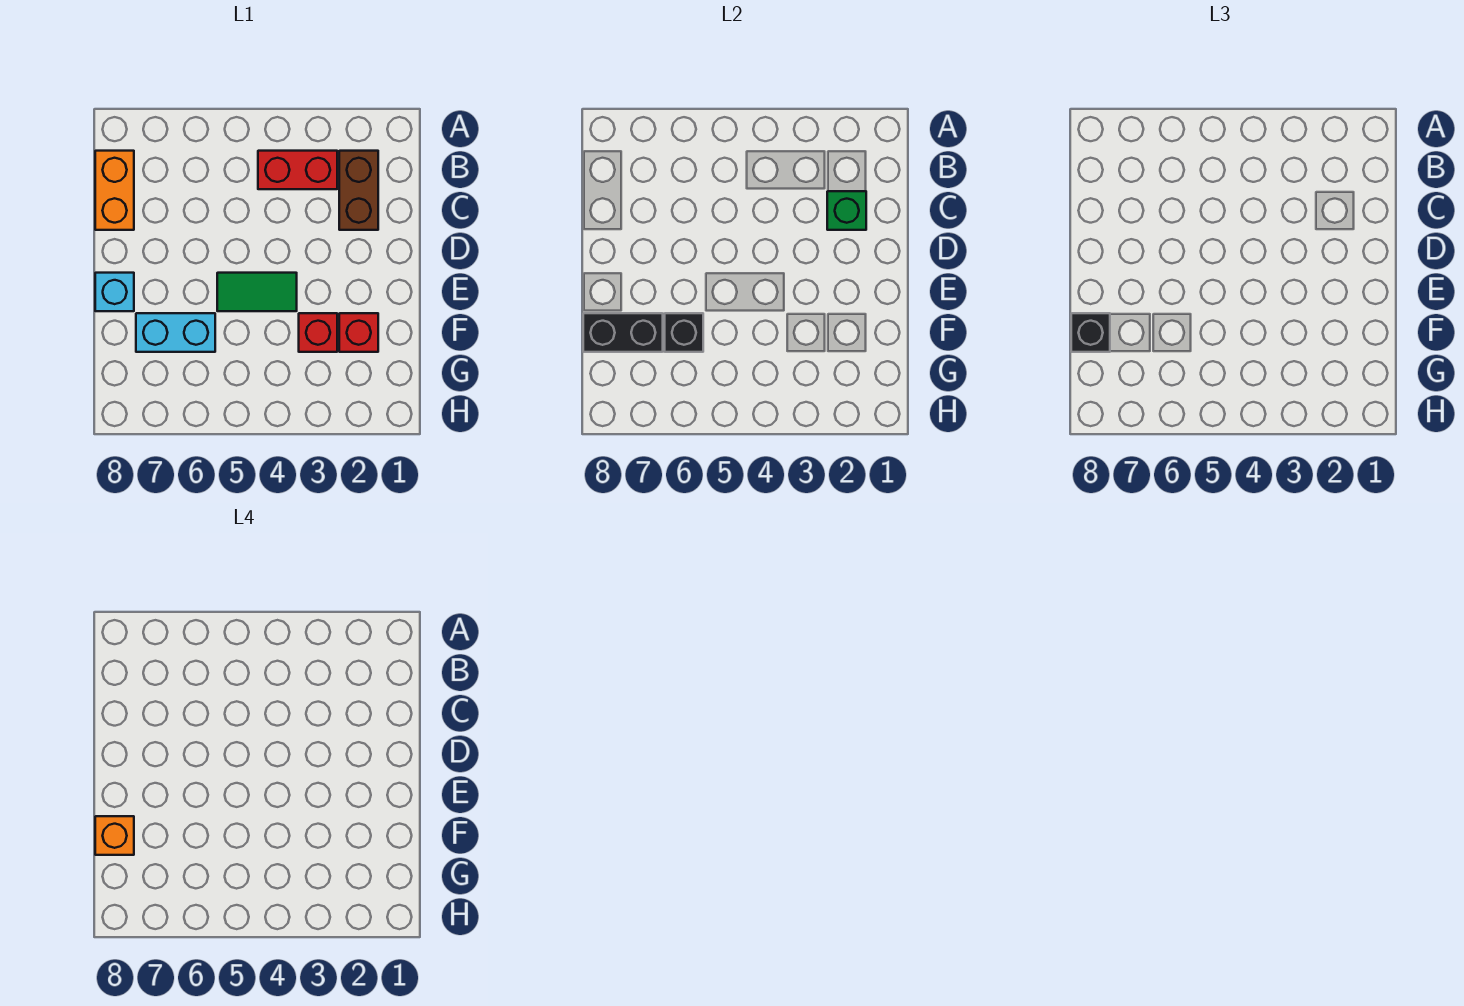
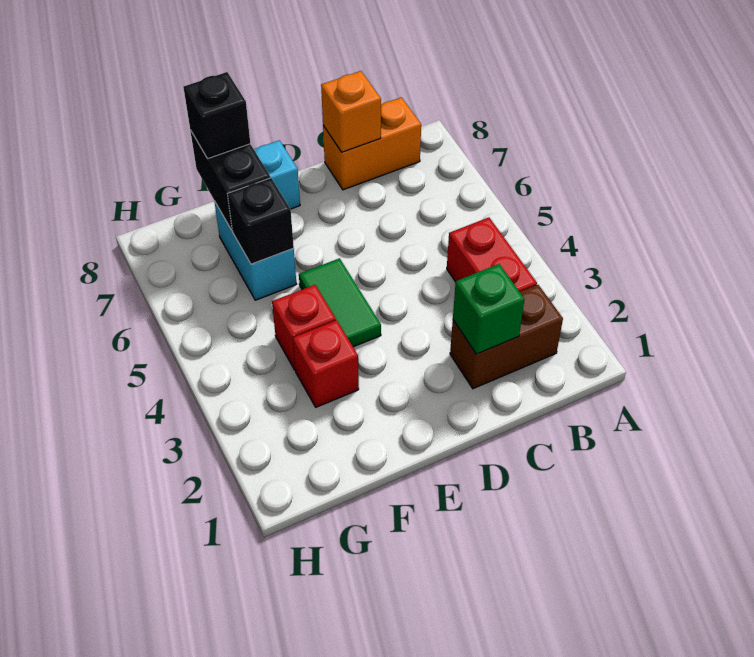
red brick F2 level 1 -> red brick F4 level 1
orange brick F8 level 4 -> orange brick C8 level 2

